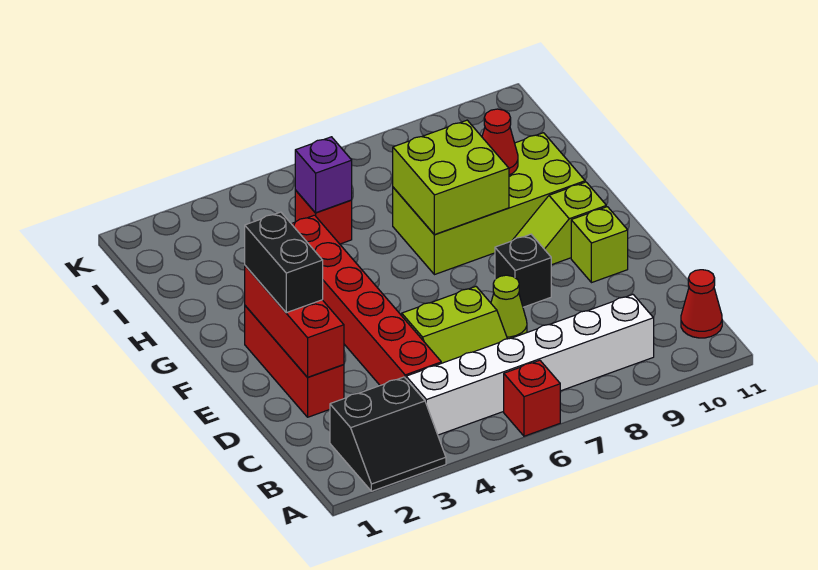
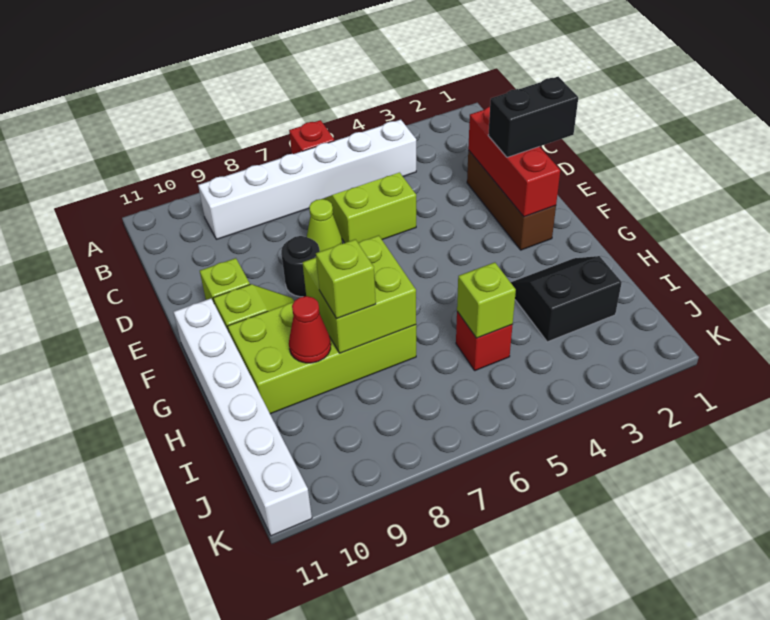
black slope A2:B3 level 1 top B -> black slope H2:I3 level 1 top I
red cone B11 level 1 -> none
red brick C4:H4 level 1 -> none
red brick D2:F2 level 1 -> brown brick D2:F2 level 1
black brick E2:F2 level 3 -> black brick E1:E2 level 3
black brick E8 level 1 -> black round brick E8 level 1
none -> white brick F11:K11 level 1
none -> lime brick H8 level 3
purple brick I5 level 2 -> lime brick I5 level 2

